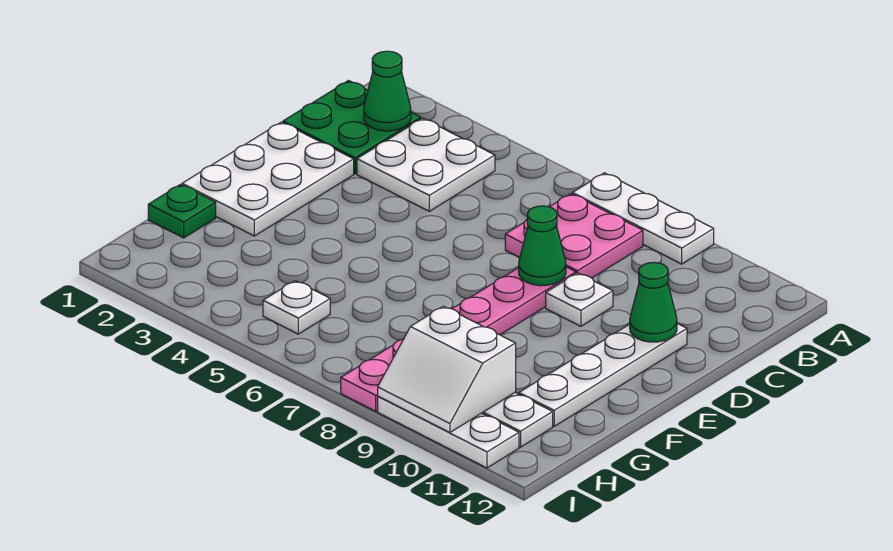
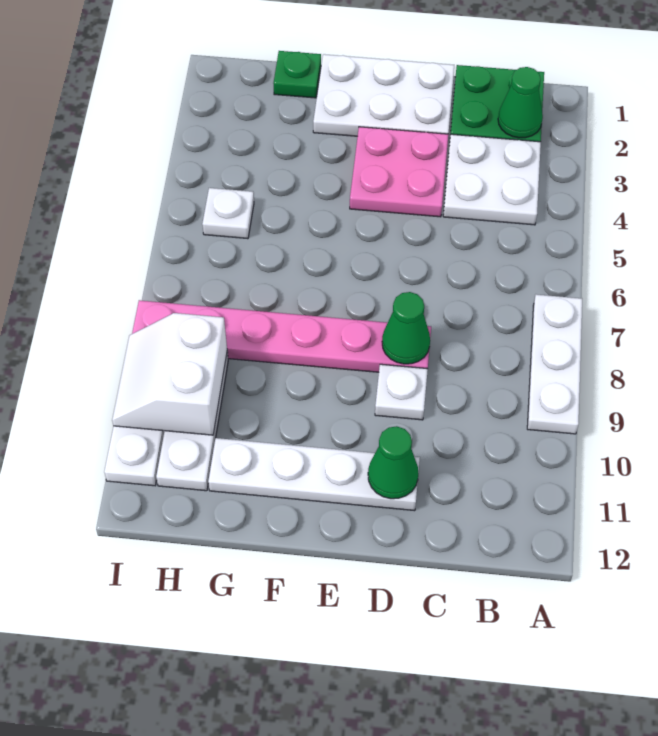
pink plate B7:C8 level 1 -> pink plate D3:E4 level 1

